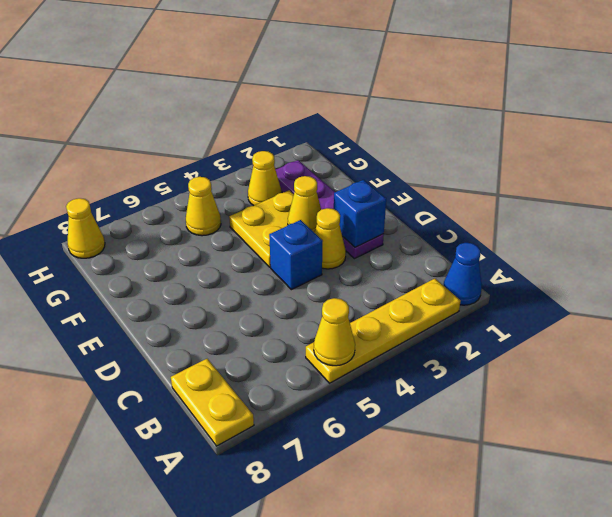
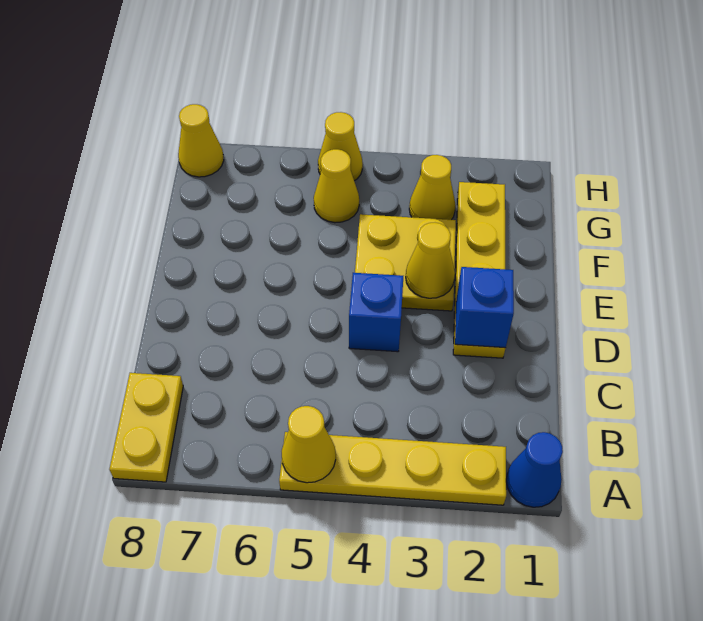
purple plate D2:G2 level 1 -> yellow plate D2:G2 level 1
yellow cone D3 level 1 -> yellow cone H5 level 1

